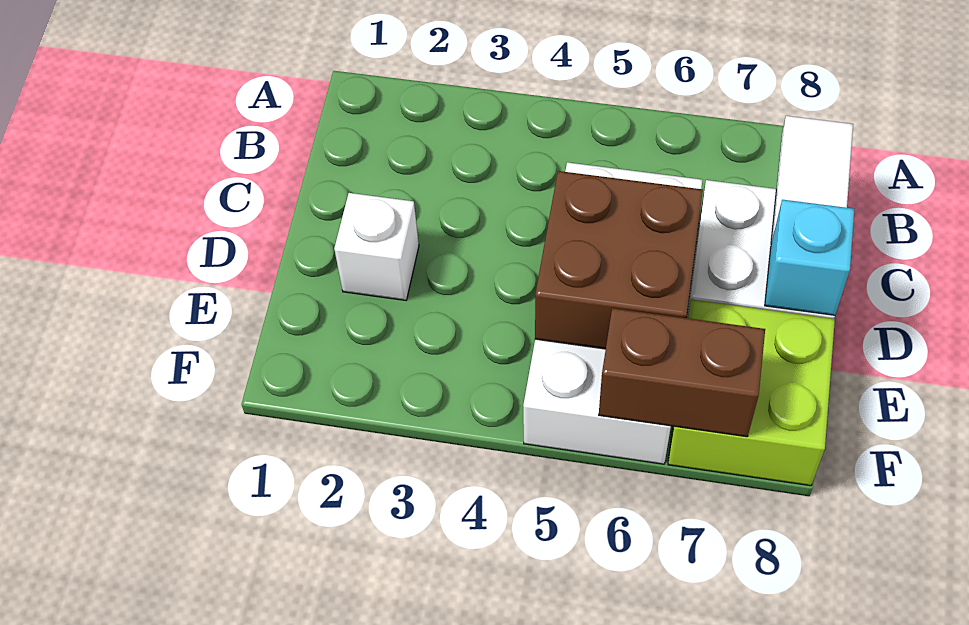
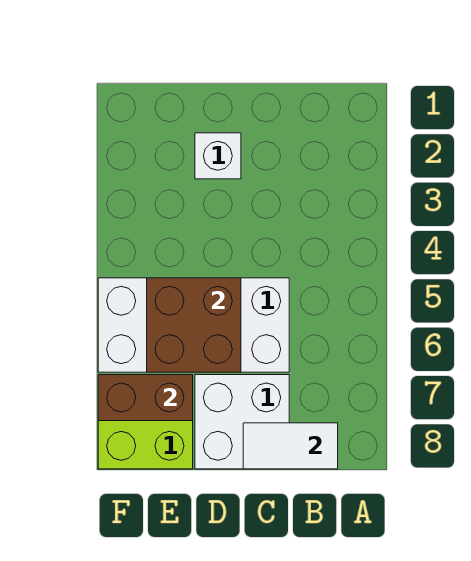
cyan brick D8 level 2 -> none
brown brick F6:F7 level 2 -> brown brick E7:F7 level 2

